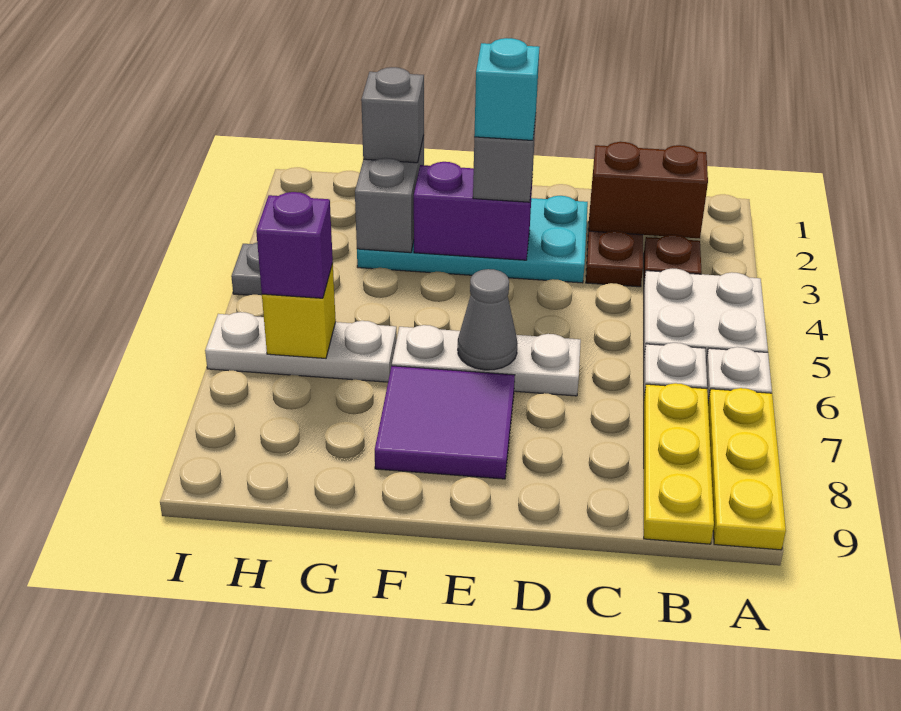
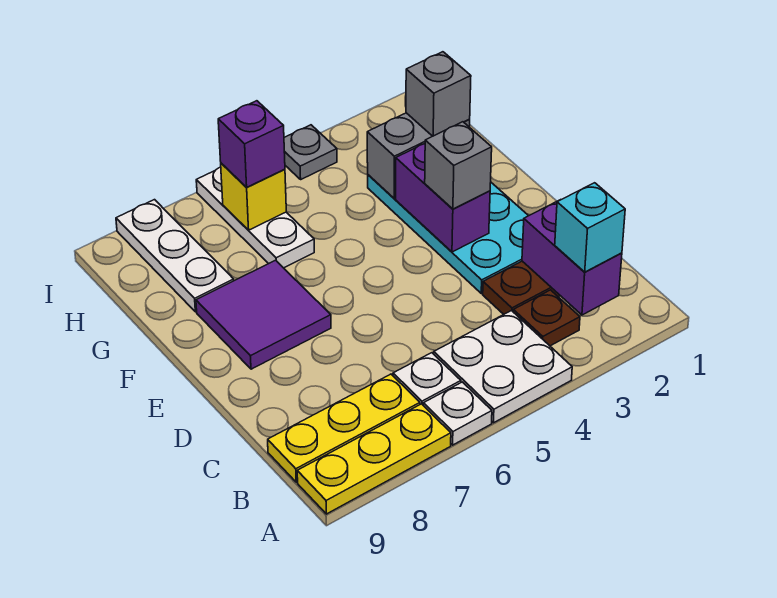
brown brick B2:C2 level 2 -> purple brick B2:C2 level 2
white plate D6:F6 level 1 -> white plate G8:I8 level 1
cyan brick E3 level 4 -> cyan brick B2 level 3
grey cone E6 level 2 -> none

